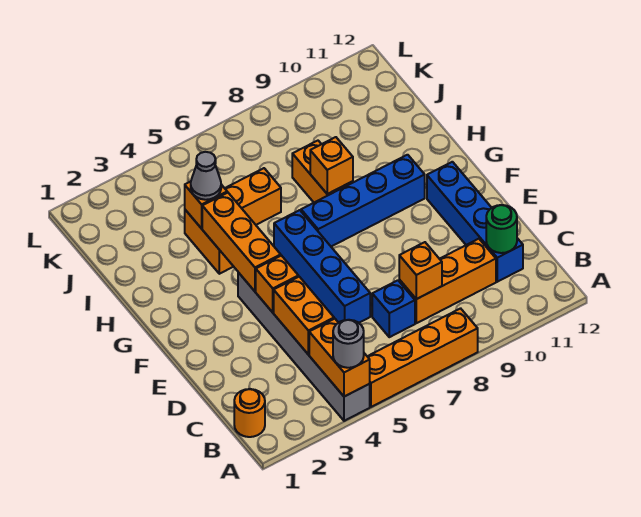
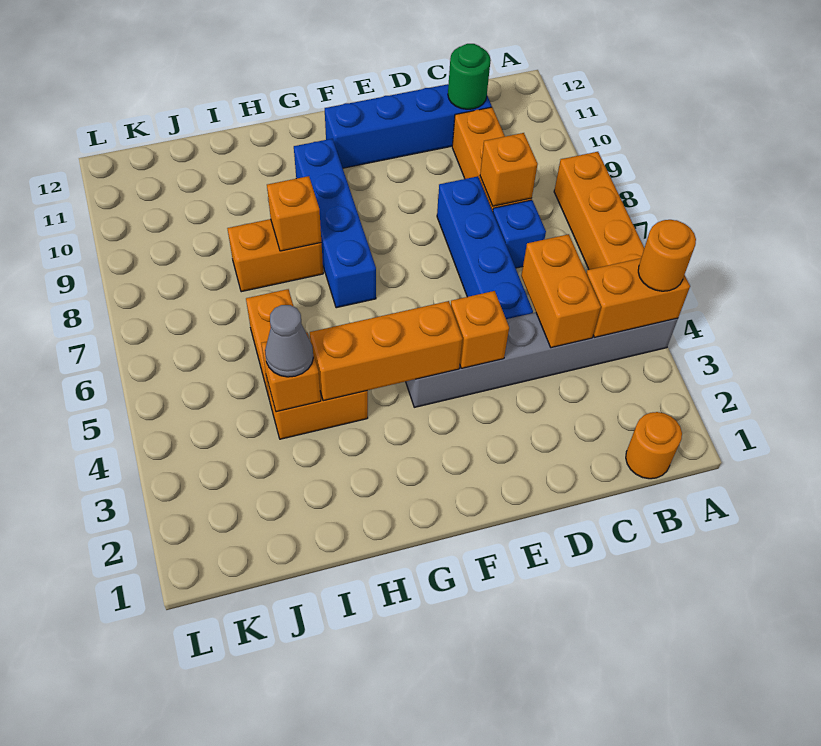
grey round brick A4 level 3 -> orange round brick A4 level 3
orange brick C4:D4 level 2 -> orange brick C4:C5 level 2
blue brick D6:G6 level 1 -> blue brick D5:D8 level 1

